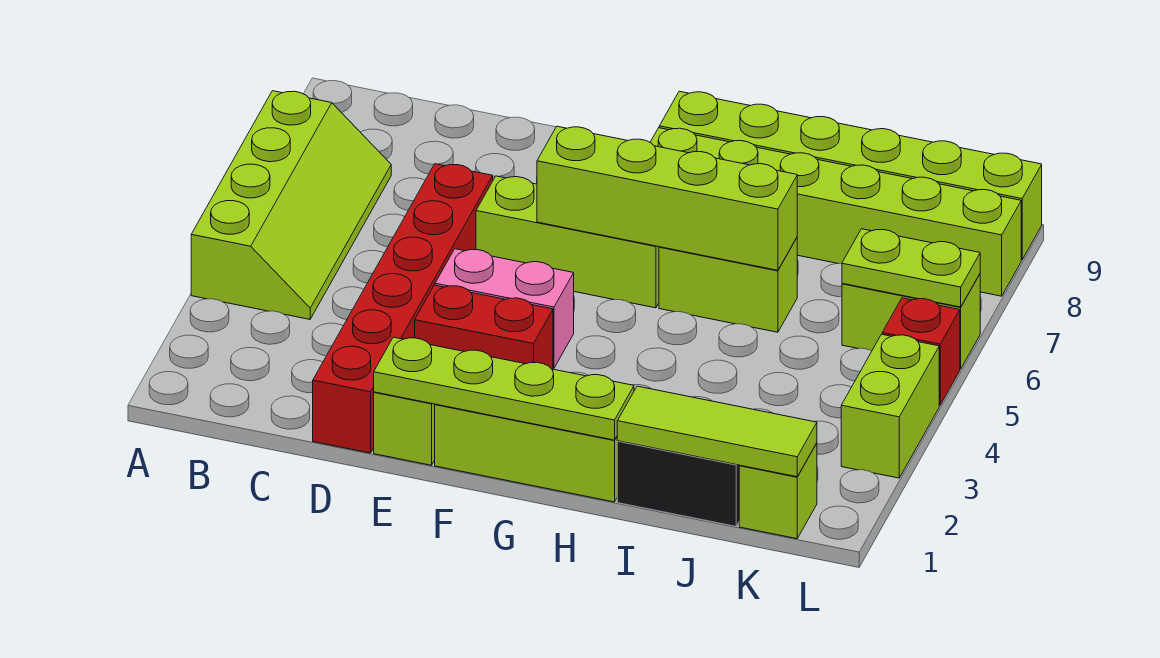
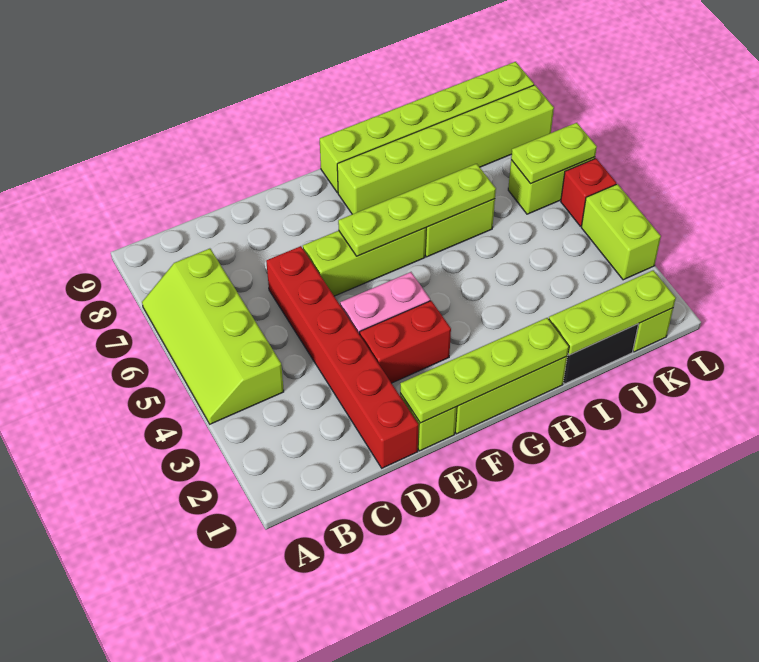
lime slope A4:B7 level 1 top A -> lime slope A4:B7 level 1 top B
lime brick F6:I6 level 2 -> lime plate F6:I6 level 2
lime tile I1:K1 level 2 -> lime plate I1:K1 level 2

